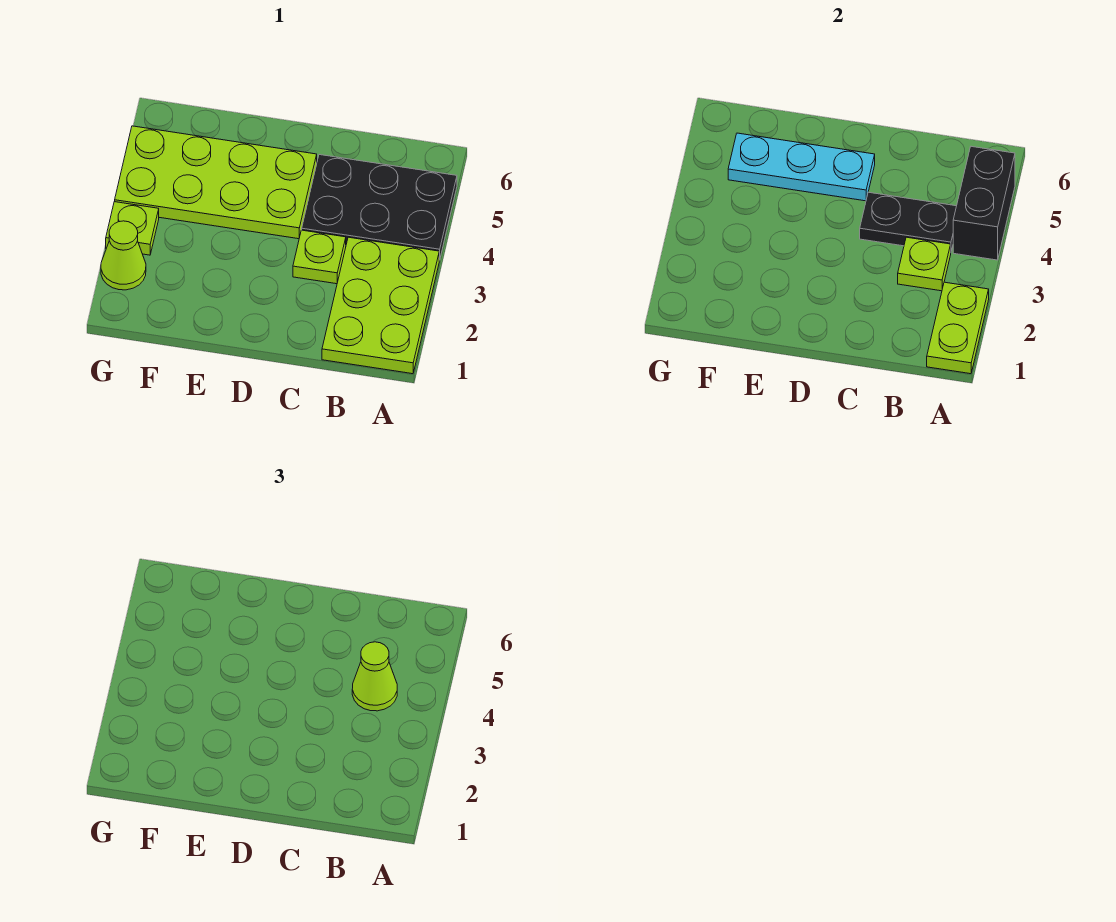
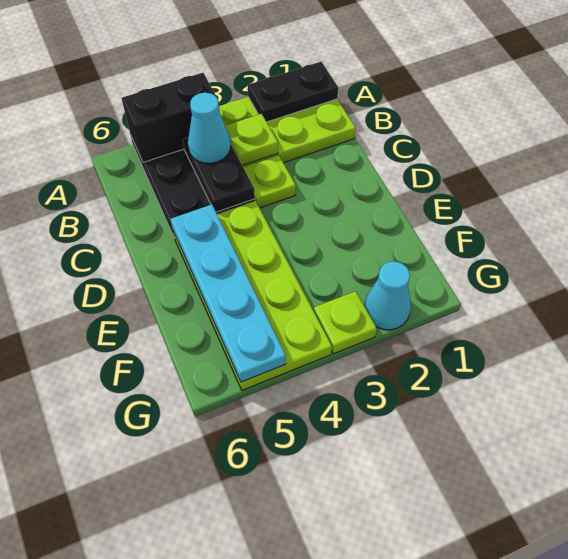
lime plate A1:A2 level 2 -> black plate A1:A2 level 2
lime cone B4 level 3 -> cyan cone B4 level 3
cyan plate D5:F5 level 2 -> cyan plate D5:G5 level 2
lime cone G2 level 1 -> cyan cone G2 level 1

